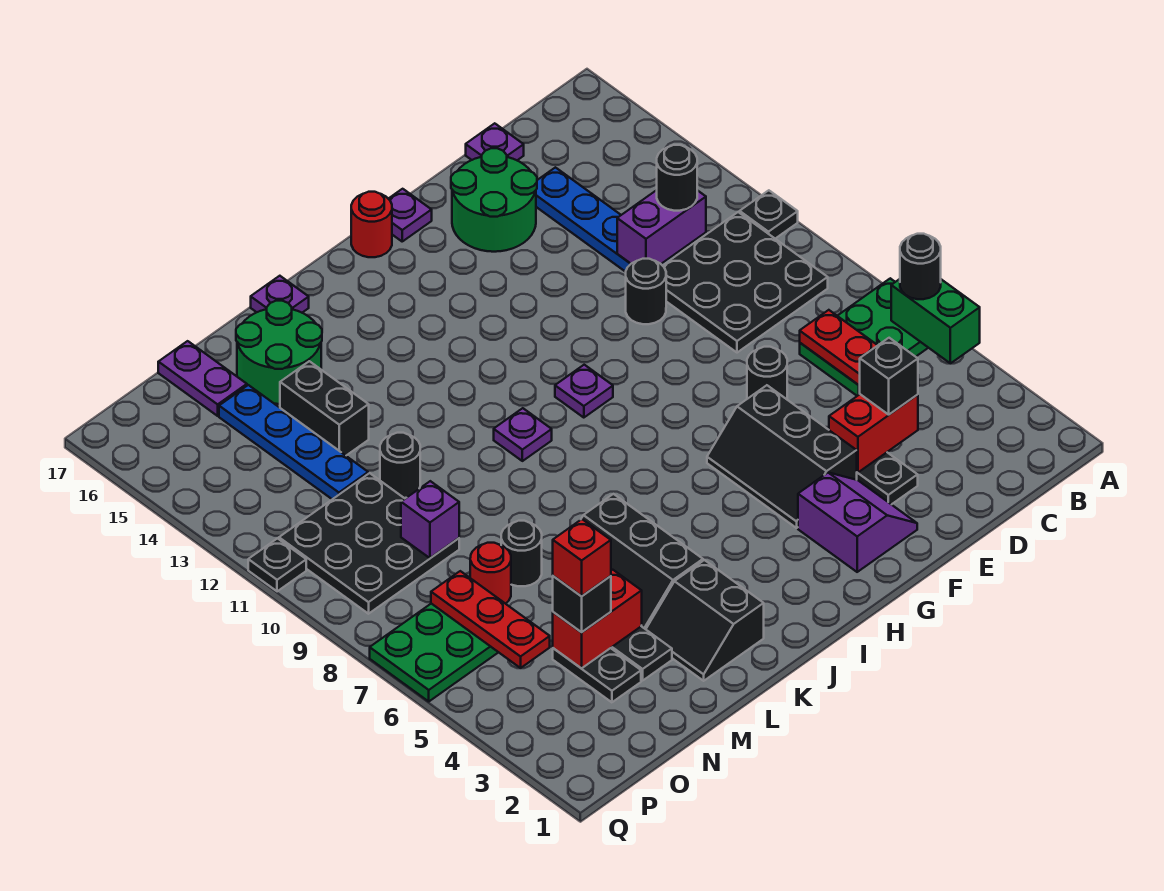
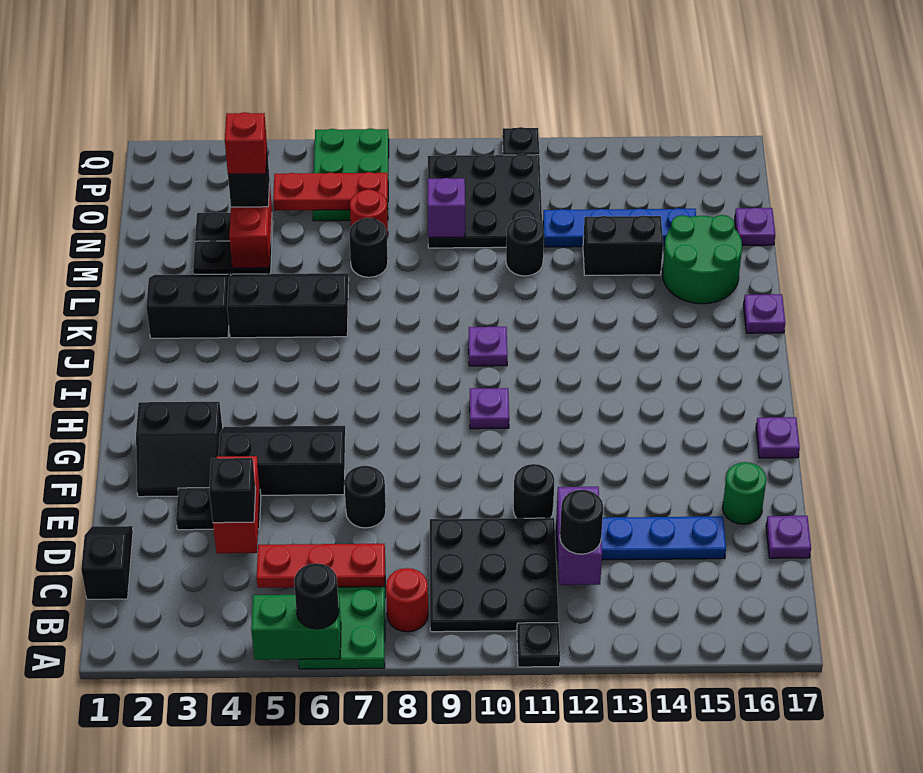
none -> black slope C1:D1 level 1 top C
green round brick E15:F16 level 1 -> green round brick E16 level 1
purple slope F2:G3 level 1 top G -> black slope F2:G3 level 1 top G
red round brick H17 level 1 -> red round brick B8 level 1
purple plate N16:N17 level 1 -> purple plate N17 level 1

